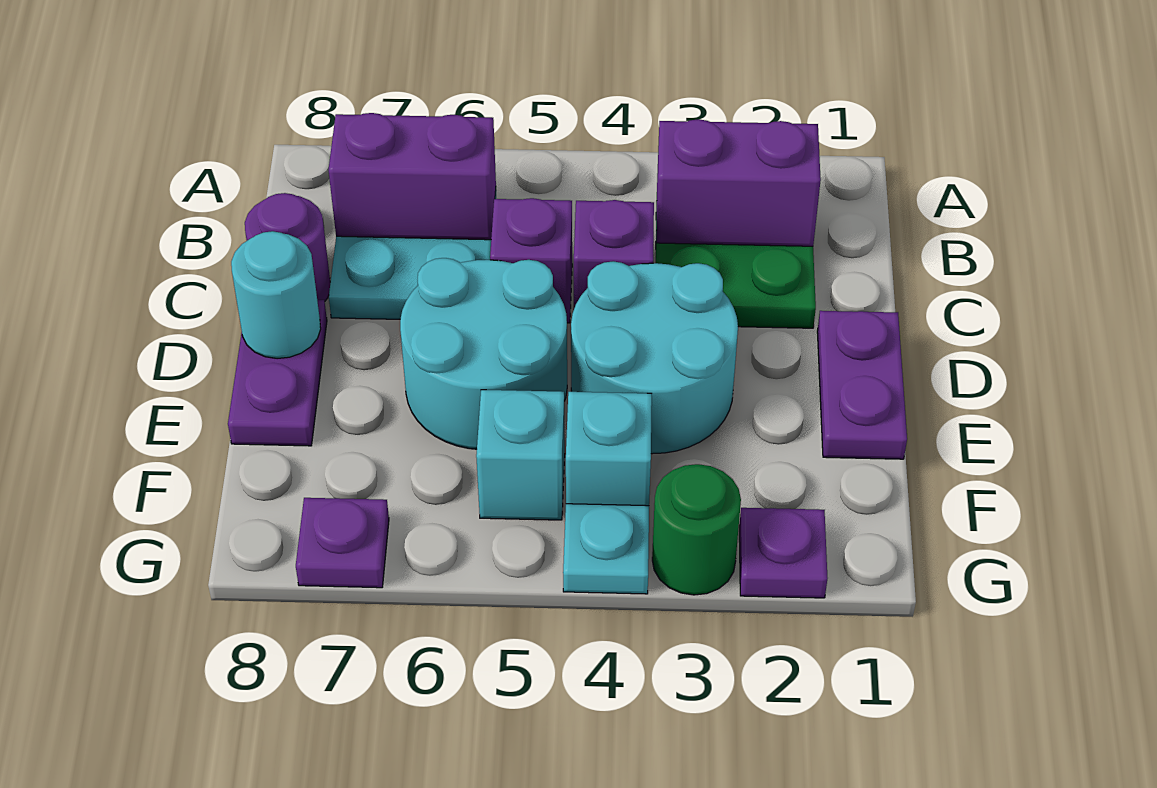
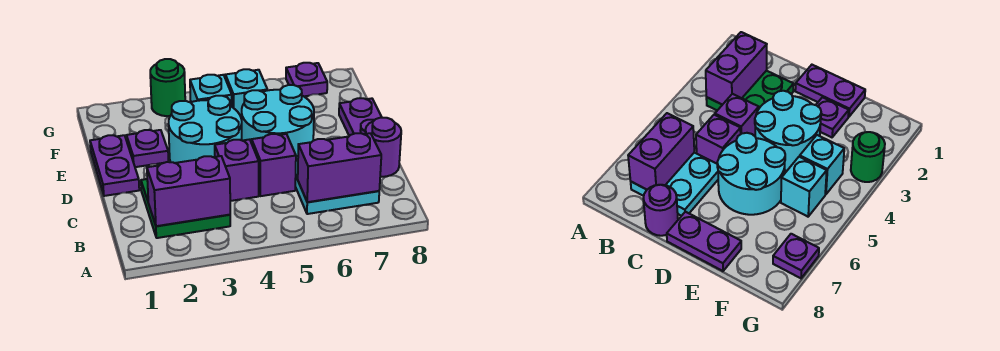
cyan round brick D8 level 2 -> none
purple plate G2 level 1 -> purple plate E2 level 1
cyan plate G4 level 1 -> none

